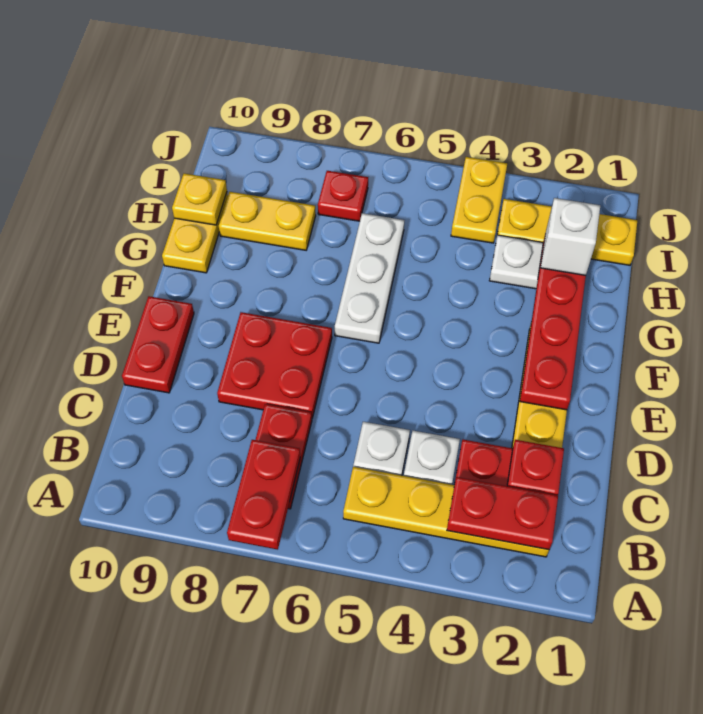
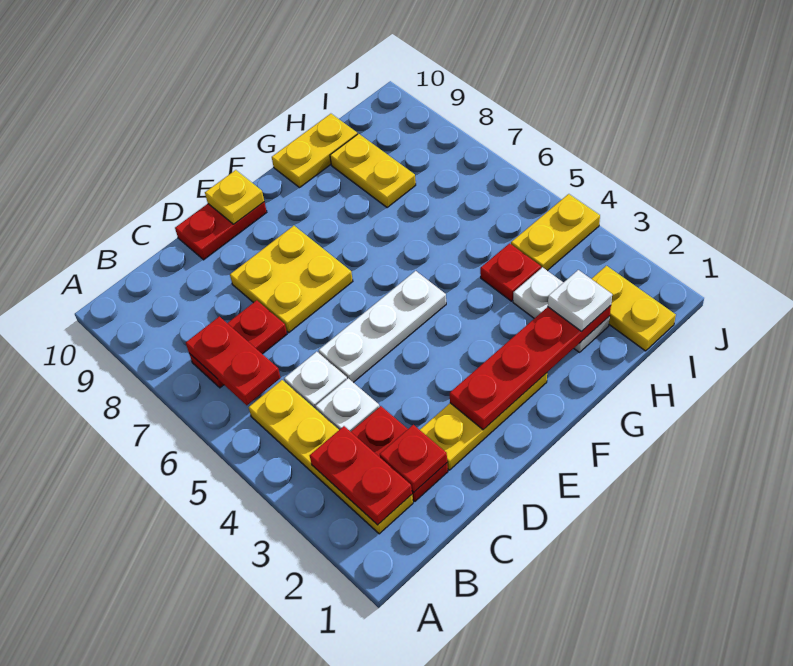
red plate A7:B7 level 2 -> red plate B6:B7 level 2
red plate D7:E8 level 1 -> yellow plate D7:E8 level 1
white plate F6:H6 level 1 -> white plate D5:F5 level 1
white brick H2 level 3 -> white plate H2 level 3
yellow plate H10 level 2 -> yellow plate E10 level 2
yellow plate I1:I3 level 1 -> yellow plate I1:I2 level 1
red plate I7 level 1 -> red plate H4 level 1

